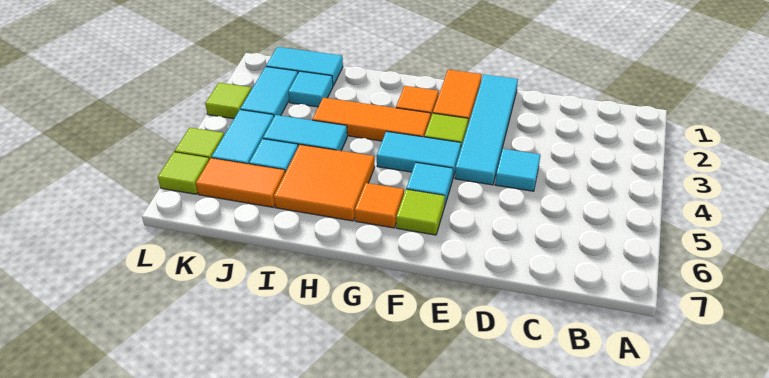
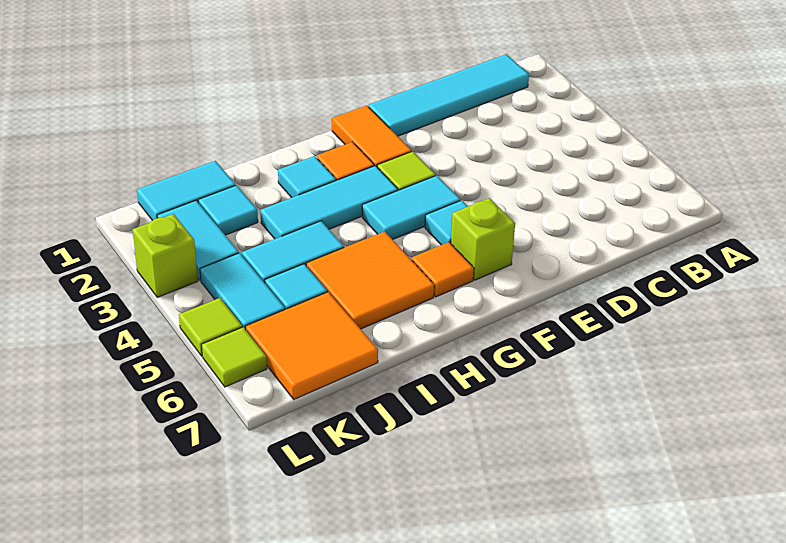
cyan tile D4 level 1 -> cyan tile H2 level 1
cyan tile E1:E4 level 1 -> cyan tile B1:E1 level 1
lime tile F6 level 1 -> lime brick F6 level 1
orange tile G3:I3 level 1 -> cyan tile G3:I3 level 1
orange tile J6:K6 level 1 -> orange tile J6:K7 level 1
lime tile L3 level 1 -> lime brick L3 level 1

